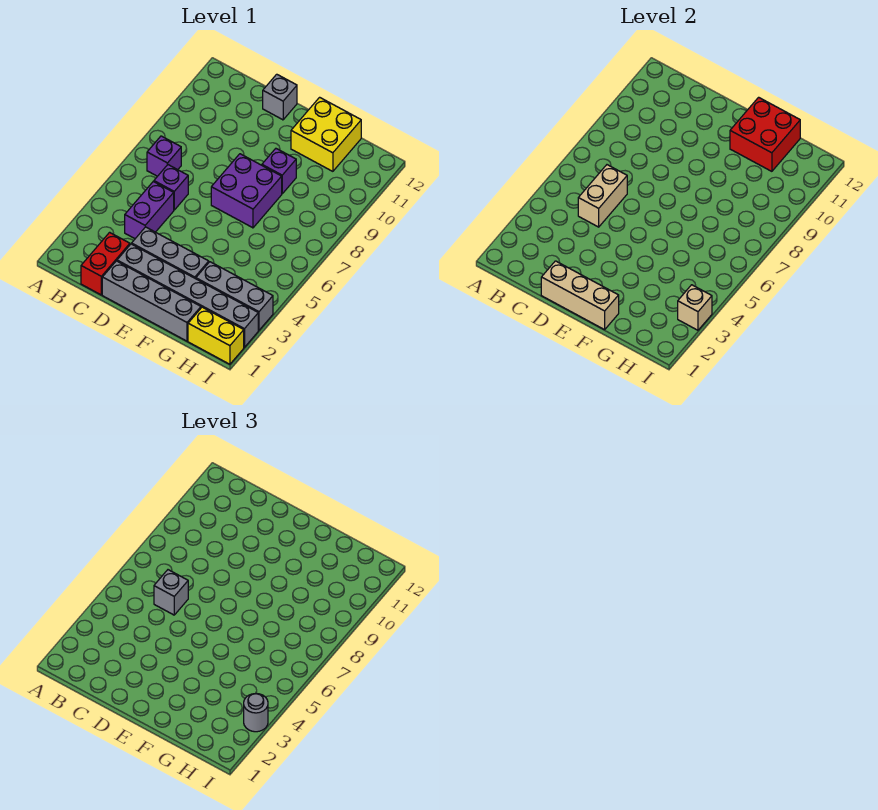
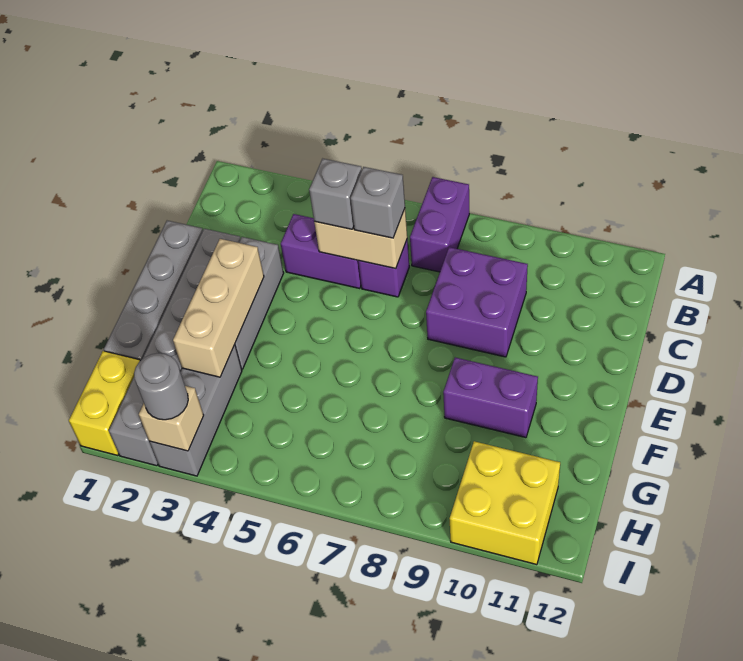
purple brick B7 level 1 -> purple brick A7:B7 level 1
red brick C1:C2 level 1 -> none
tan brick D1:F1 level 2 -> tan brick E3:G3 level 2
grey brick D12 level 1 -> grey brick C5 level 3
purple brick E7:F8 level 1 -> purple brick C8:D9 level 1
purple brick F9 level 1 -> purple brick F9:F10 level 1
yellow brick F11:G12 level 1 -> yellow brick H10:I11 level 1
red brick F11:G12 level 2 -> none

